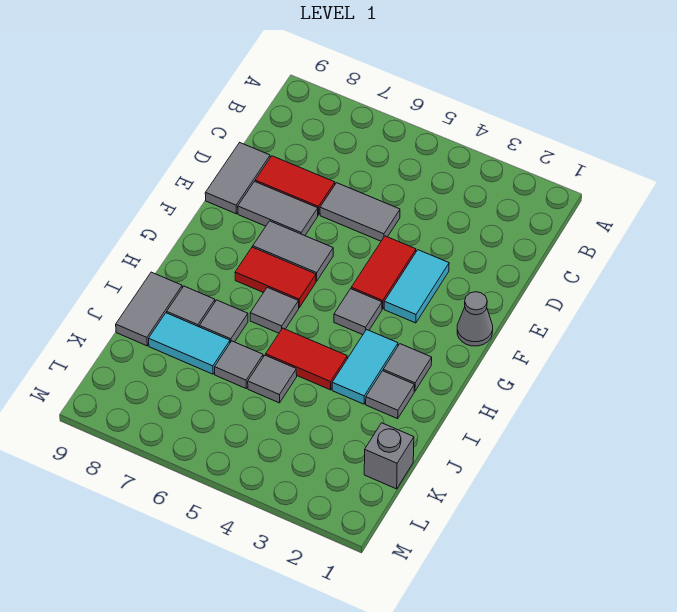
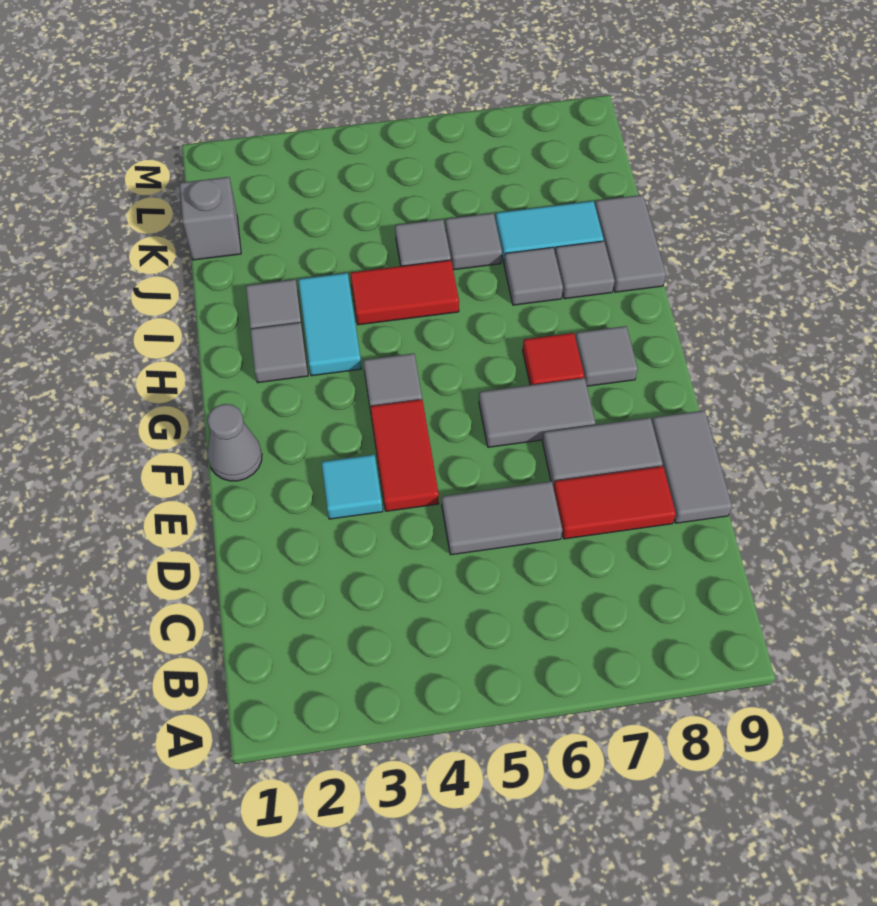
cyan tile E3:F3 level 1 -> cyan tile E3 level 1
red tile G6:G7 level 1 -> red tile G7 level 1
grey tile H6 level 1 -> grey tile G8 level 1

